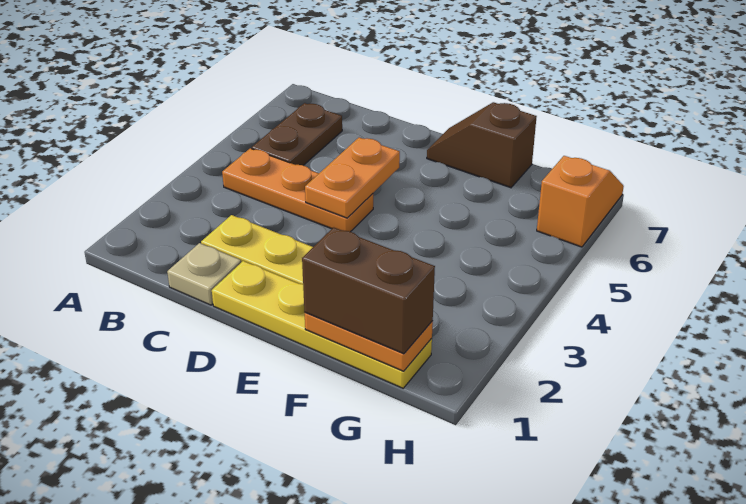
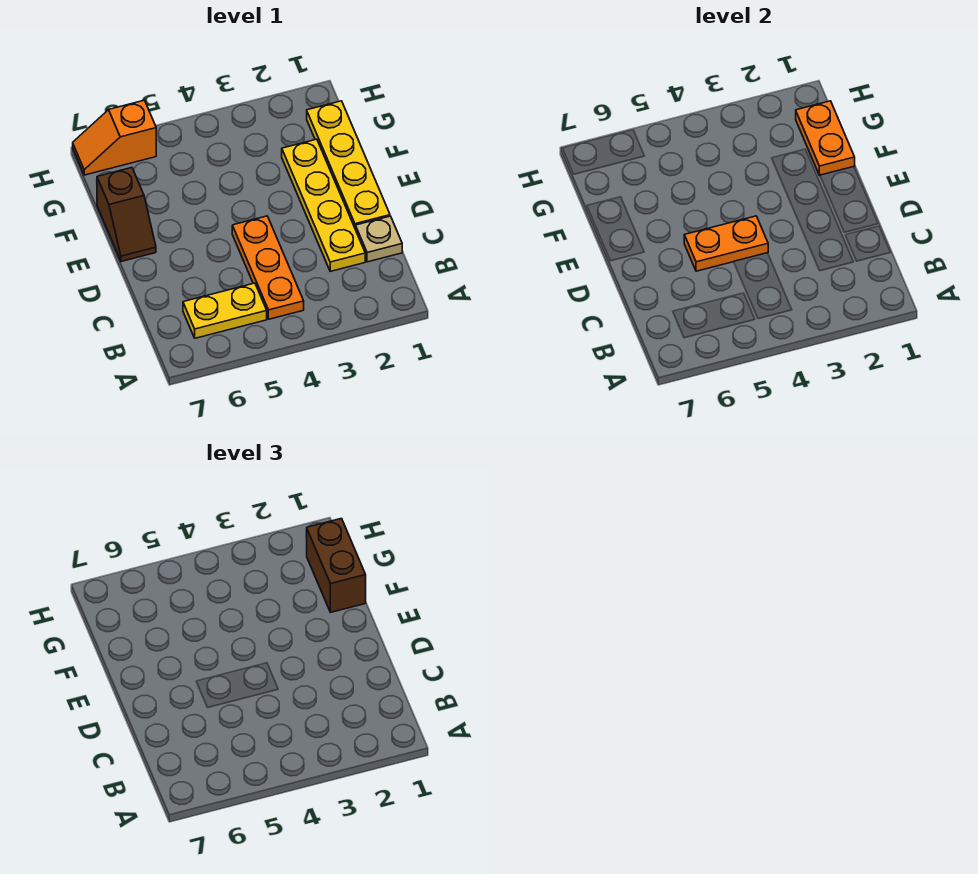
brown plate B5:B6 level 1 -> yellow plate B5:B6 level 1

